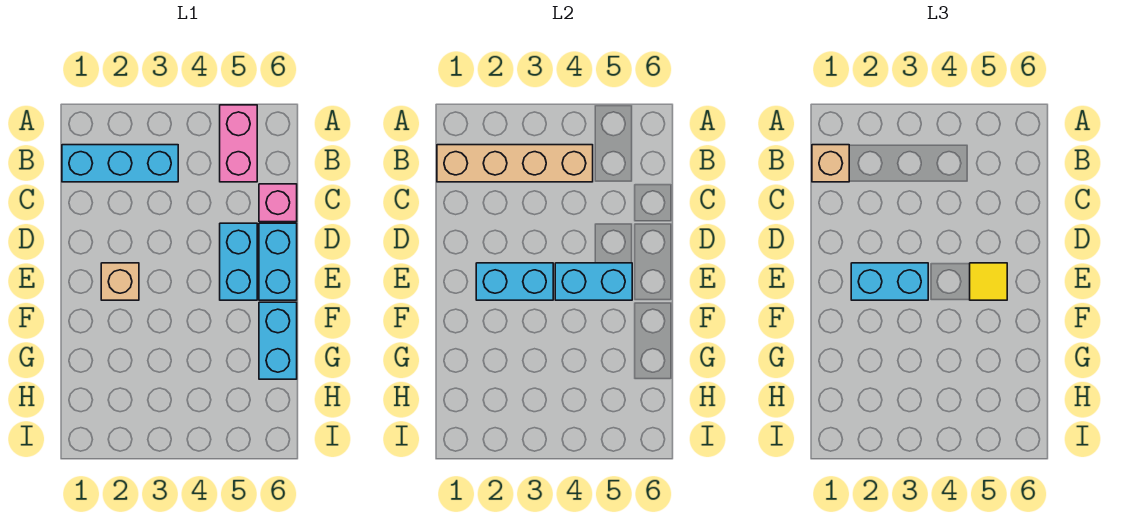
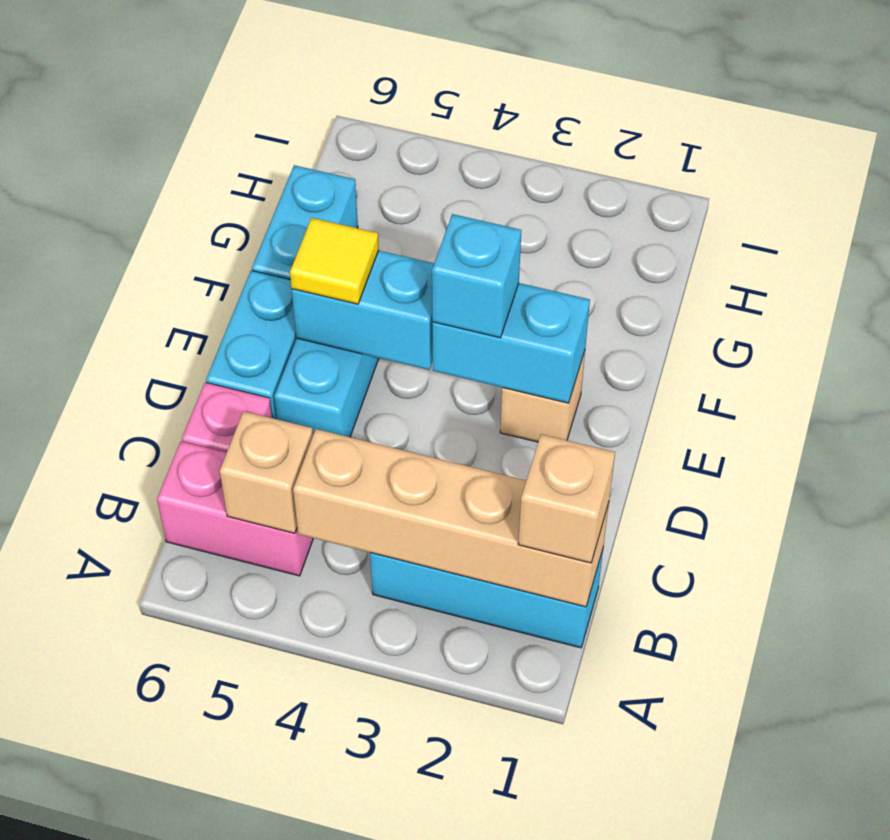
pink brick A5:B5 level 1 -> pink brick B5:B6 level 1
none -> tan brick B5 level 2
cyan brick E2:E3 level 3 -> cyan brick E3 level 3

